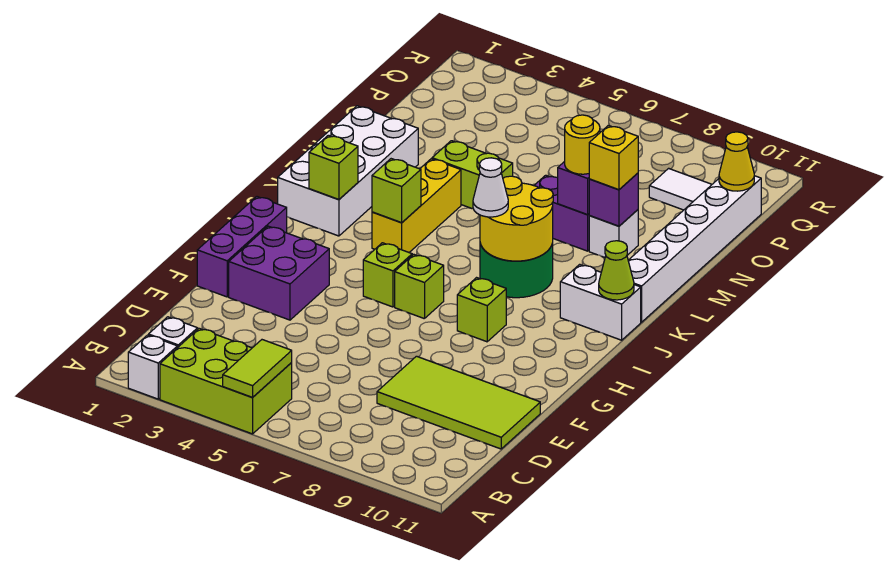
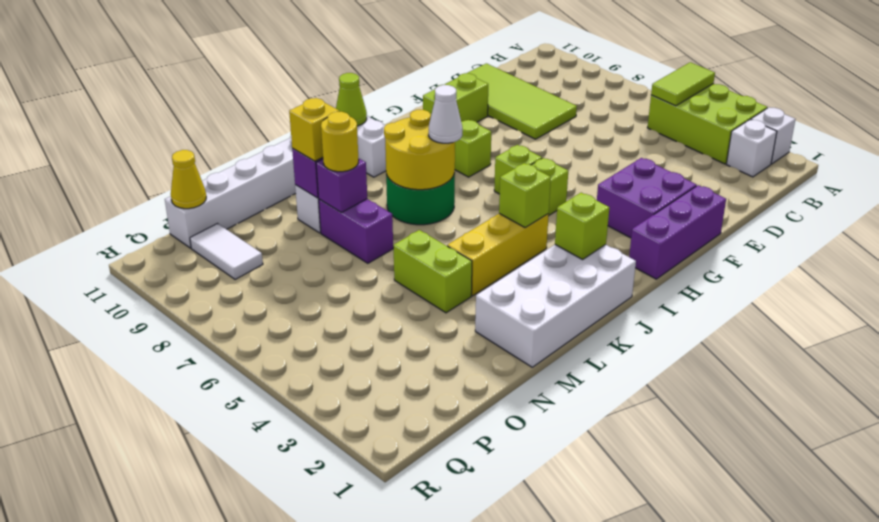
none -> lime brick F10:G10 level 1

